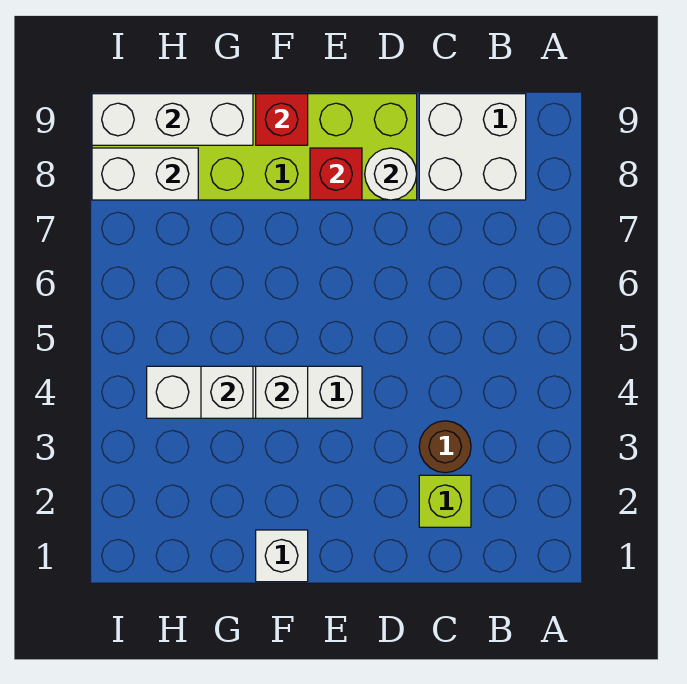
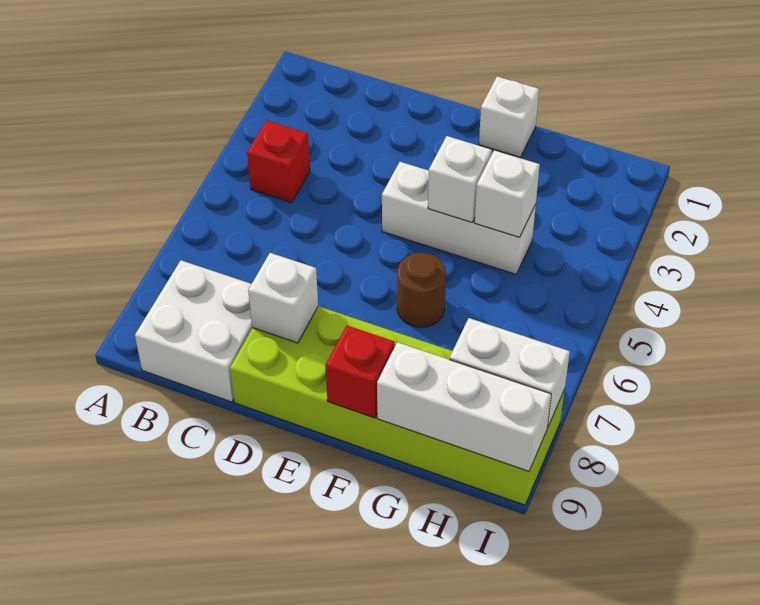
lime brick C2 level 1 -> none
brown round brick C3 level 1 -> brown round brick F6 level 1
white round brick D8 level 2 -> white brick D8 level 2
white brick E4:H4 level 1 -> white brick E4:G4 level 1
red brick E8 level 2 -> red brick B4 level 1

